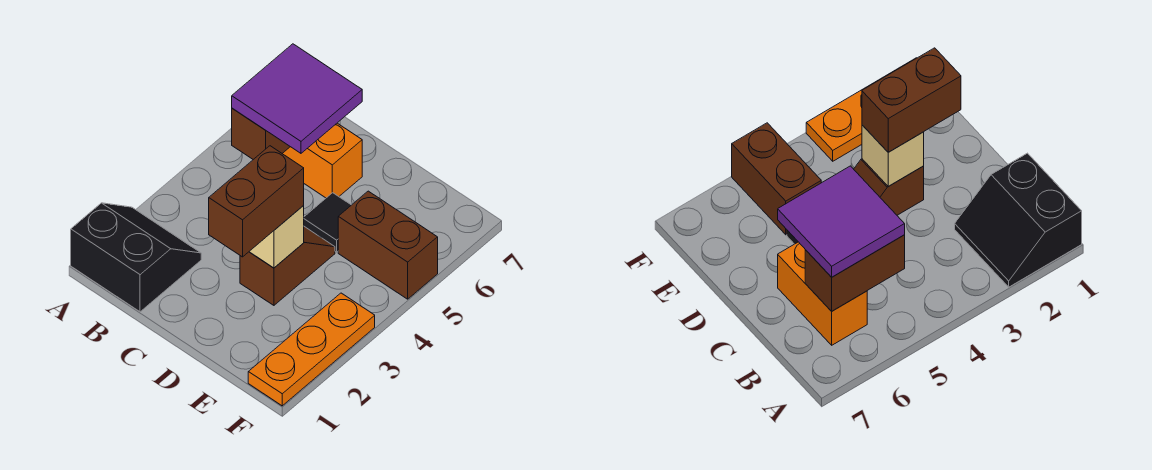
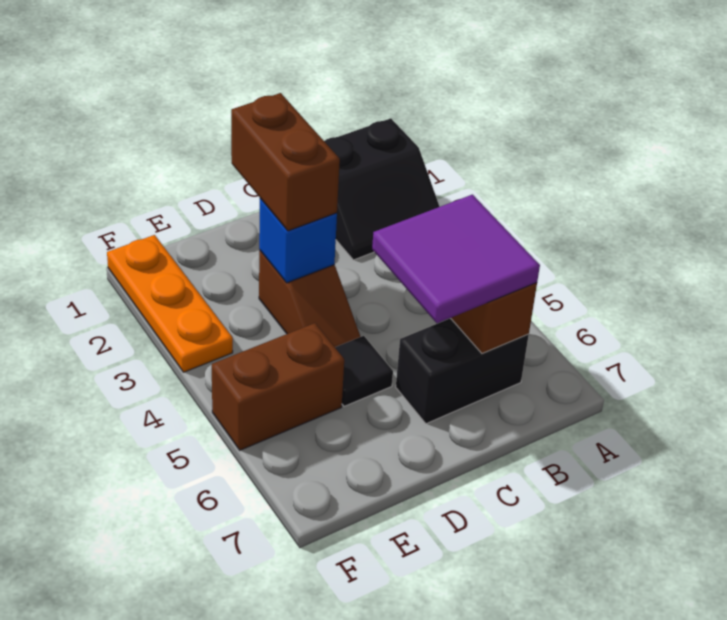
orange brick B6:C6 level 1 -> black brick B6:C6 level 1
tan brick D3 level 2 -> blue brick D3 level 2

